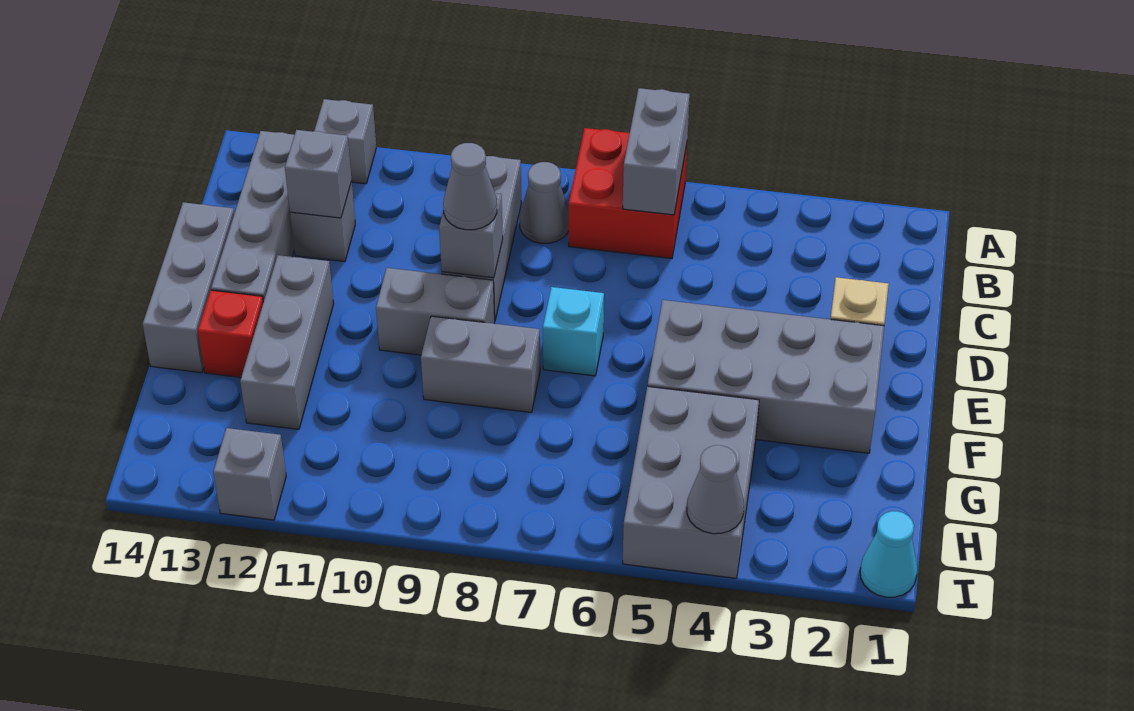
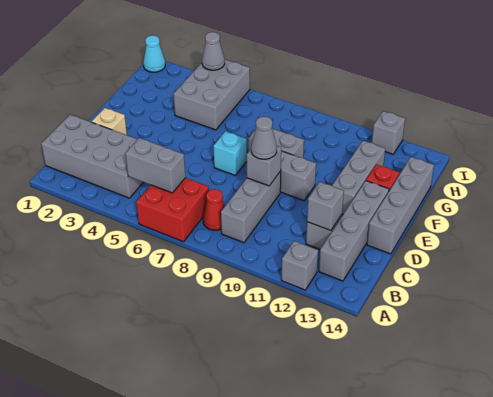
grey brick A6:B6 level 2 -> grey brick B5:B6 level 2
grey cone B8 level 1 -> red cone B8 level 1
grey brick D14:F14 level 1 -> grey brick D14:G14 level 1
grey brick E2:F5 level 1 -> grey brick B1:C4 level 1

